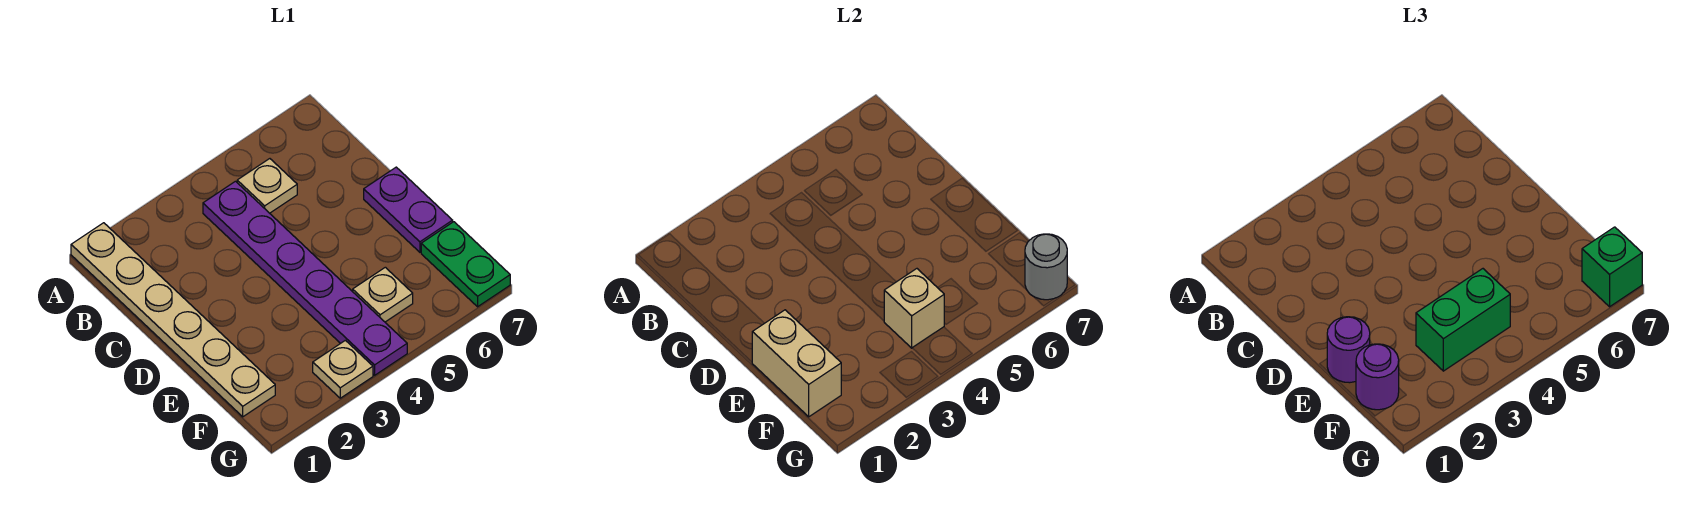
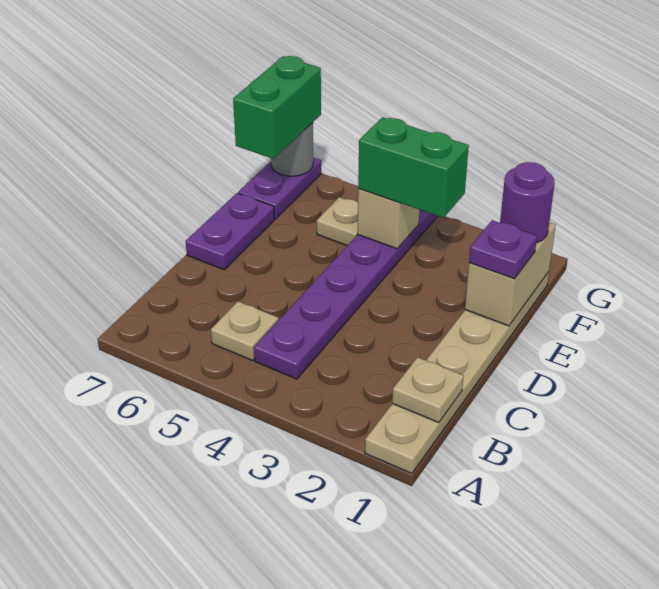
purple round brick E1 level 3 -> purple plate E1 level 3
green plate F7:G7 level 1 -> purple plate F7:G7 level 1
tan plate G3 level 1 -> tan plate B1 level 2
green brick G7 level 3 -> green brick F7:G7 level 3

